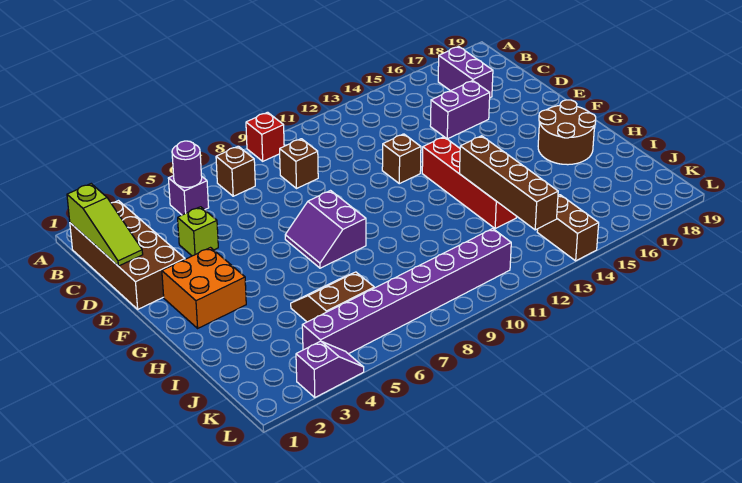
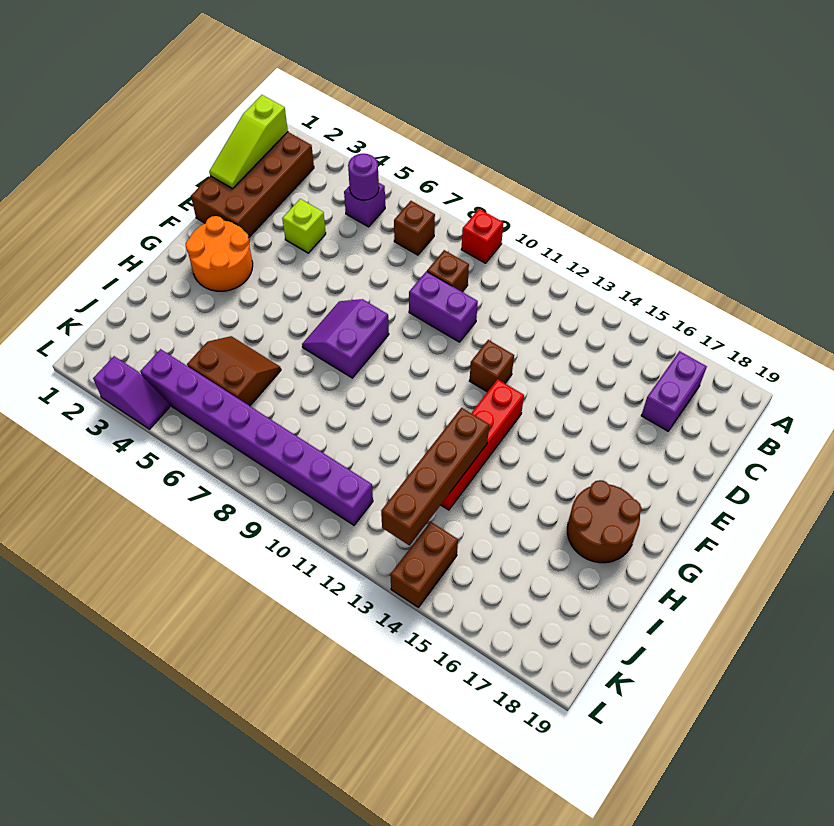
purple brick D15:D16 level 1 -> purple brick D9:D10 level 1
orange brick F2:G3 level 1 -> orange round brick F2:G3 level 1

